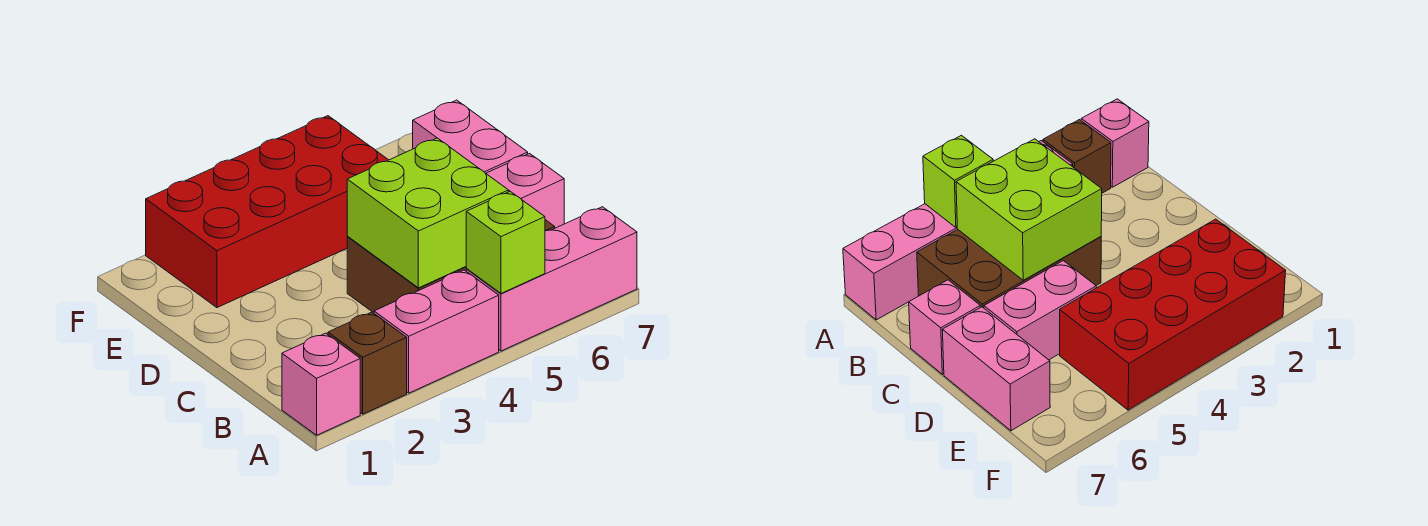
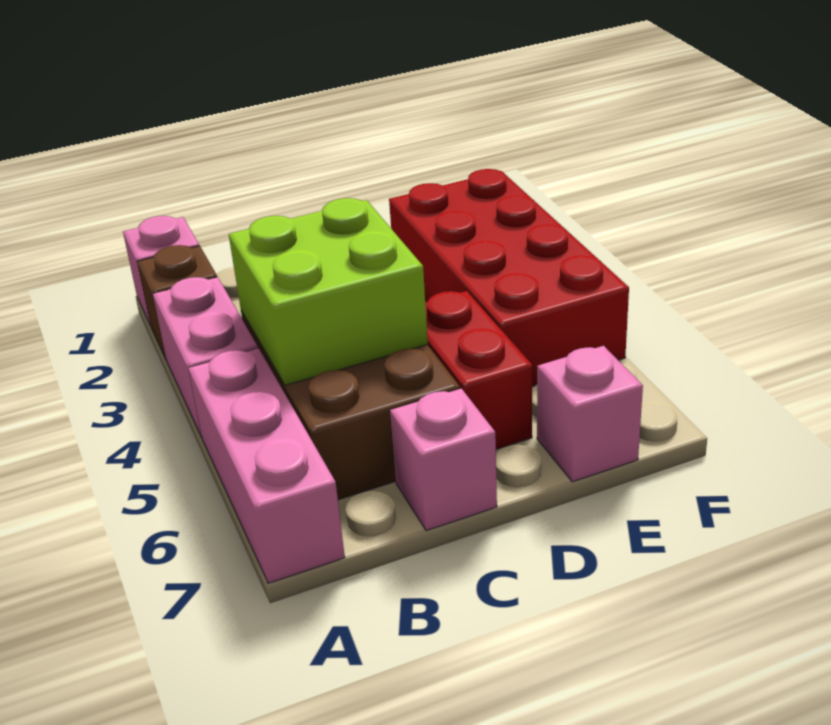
lime brick A5 level 2 -> none
pink brick D5:D6 level 1 -> red brick D5:D6 level 1
pink brick D7:E7 level 1 -> pink brick E7 level 1

